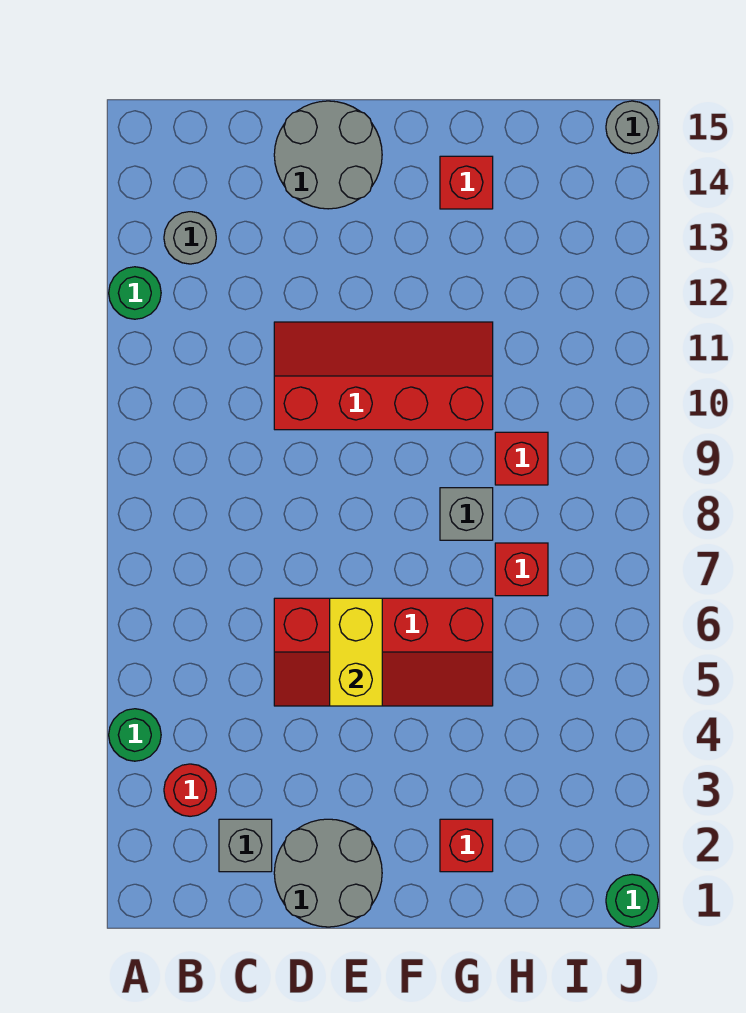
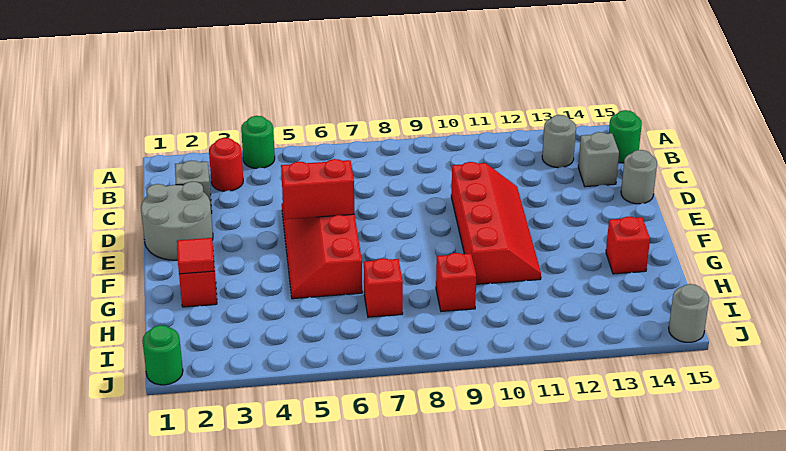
green round brick A12 level 1 -> green round brick B15 level 1
grey round brick D14:E15 level 1 -> grey round brick D15 level 1
yellow brick E5:E6 level 2 -> red brick E5:E6 level 2
none -> red tile G2 level 2
grey brick G8 level 1 -> grey brick C14 level 1

